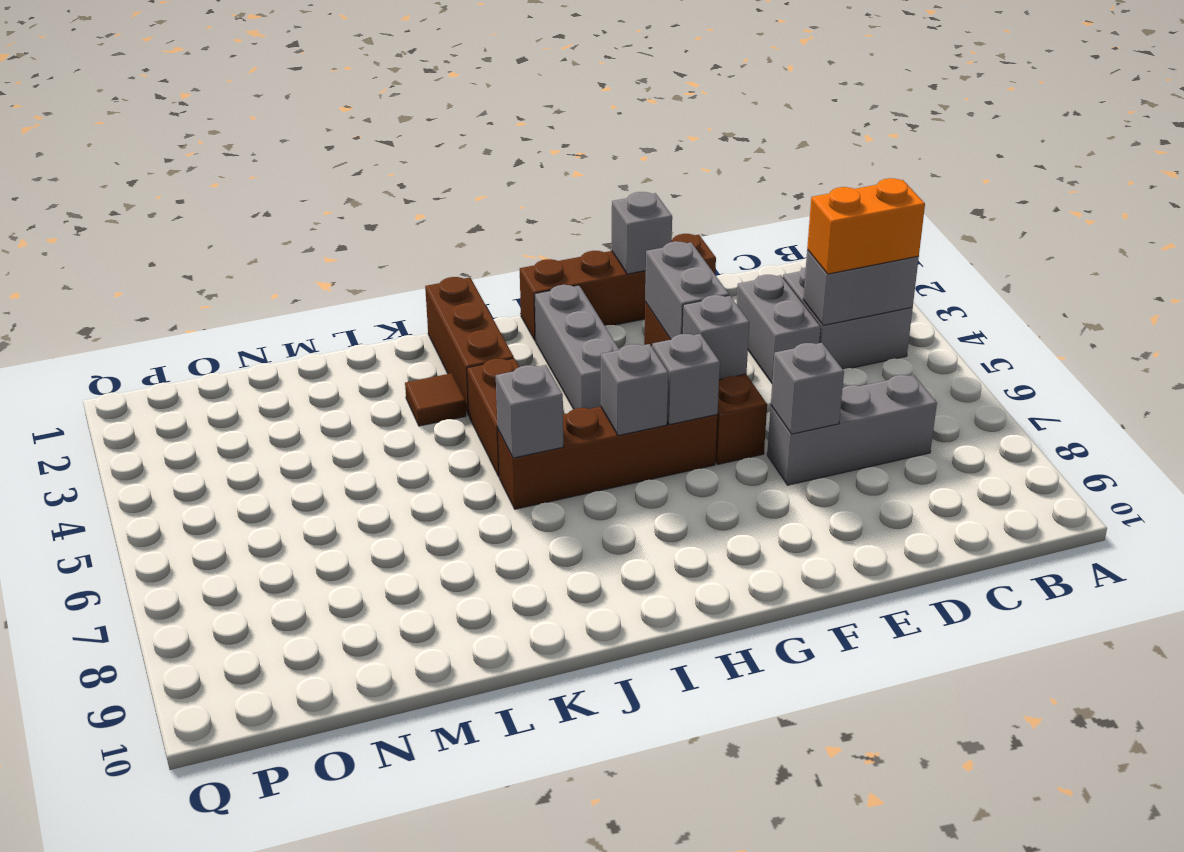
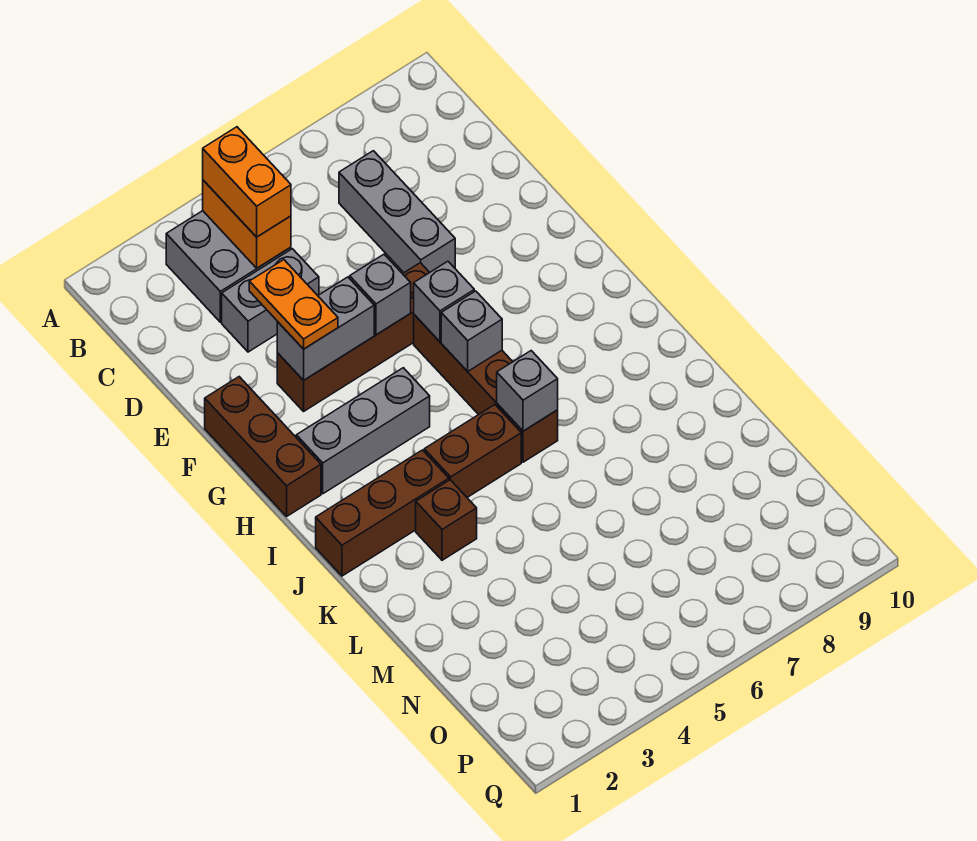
grey brick B4:C4 level 2 -> orange brick B4:C4 level 2
brown brick E1:H1 level 1 -> brown brick F1:H1 level 1
none -> orange plate E3:F3 level 3
grey brick E7 level 2 -> none
grey brick F1 level 2 -> none
brown tile K3 level 1 -> brown brick K3 level 1

